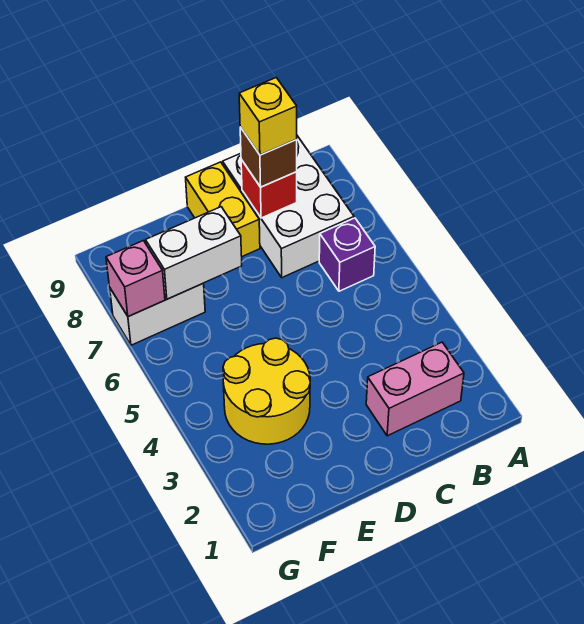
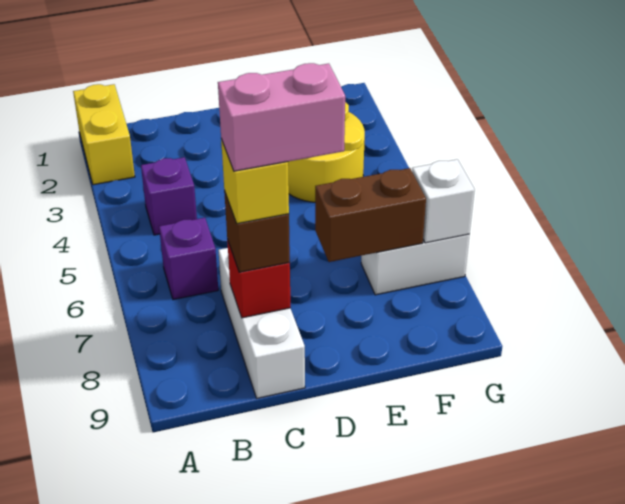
pink brick B2:C2 level 1 -> pink brick C8:D8 level 5
none -> purple brick B4 level 1
white brick B7:C9 level 1 -> white brick C7:C9 level 1
yellow brick D8:D9 level 1 -> yellow brick A1:A2 level 1
white brick E7:F7 level 2 -> brown brick E7:F7 level 2
pink brick G7 level 2 -> white brick G7 level 2

